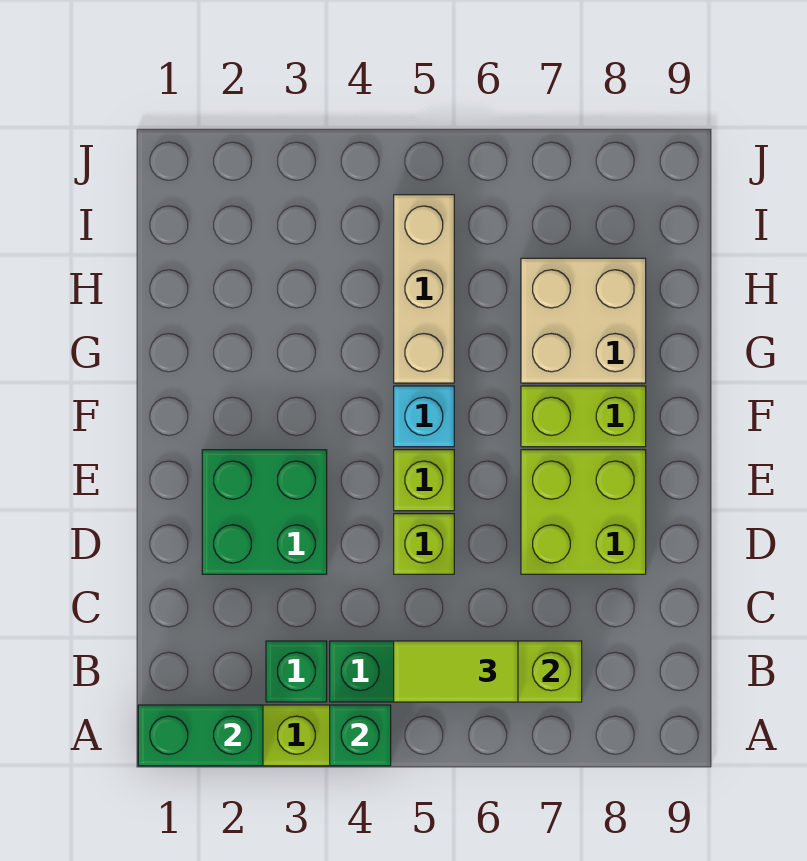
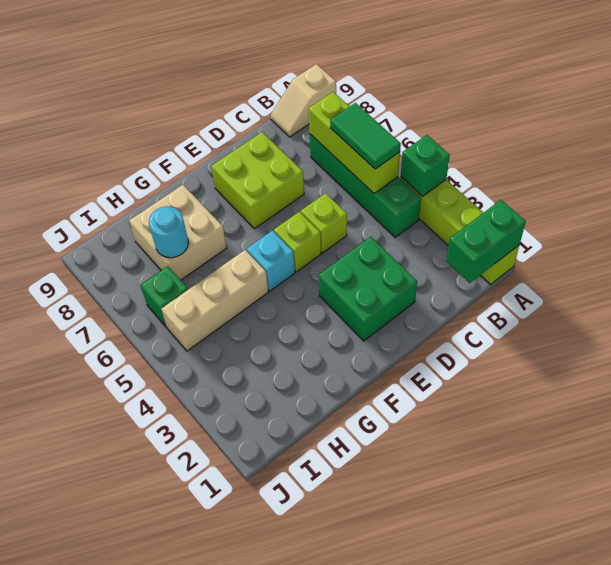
green brick A1:A2 level 2 -> green brick A1:B1 level 2
none -> tan slope A9:B9 level 1 top A
green brick B3 level 1 -> green brick I6 level 1
lime tile B5:B6 level 3 -> green tile B5:B6 level 3
lime brick F7:F8 level 1 -> none
none -> cyan round brick H7 level 2

